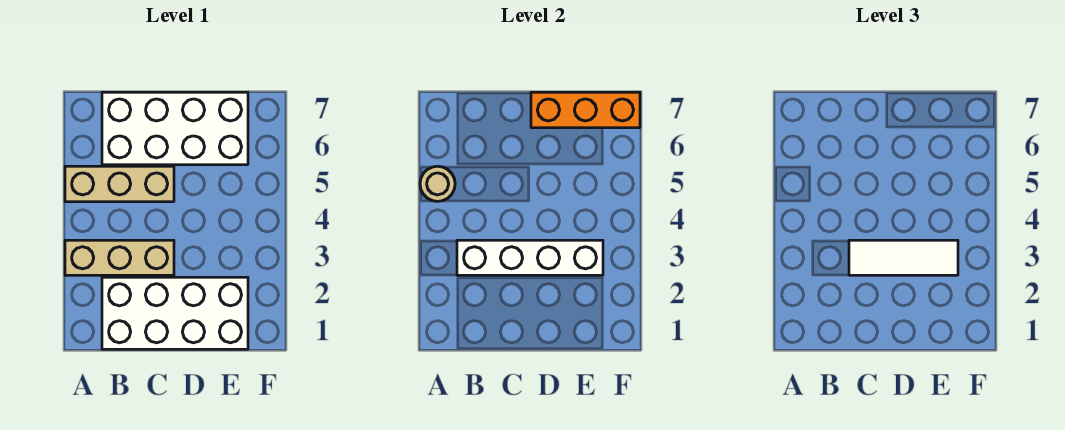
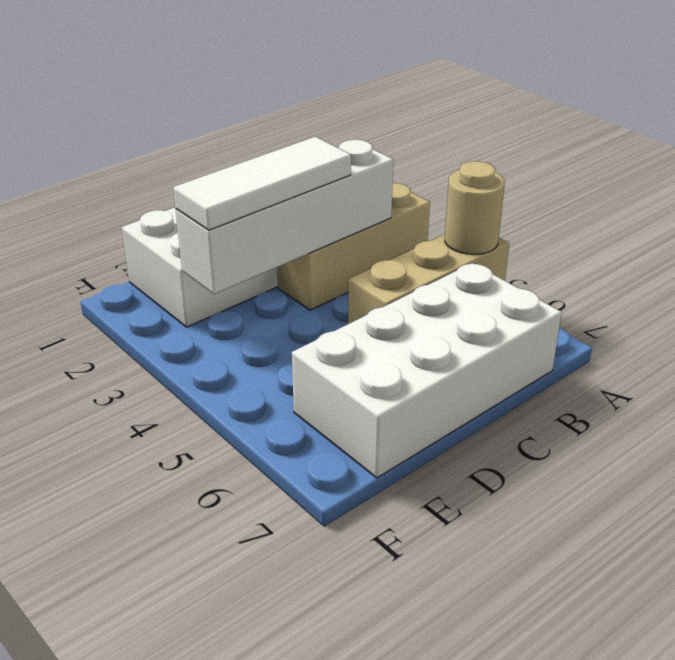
orange brick D7:F7 level 2 -> none

